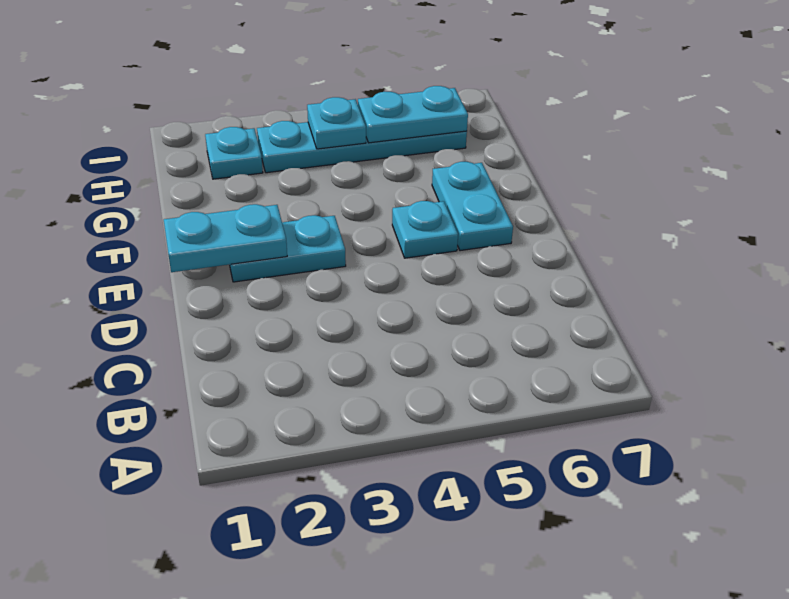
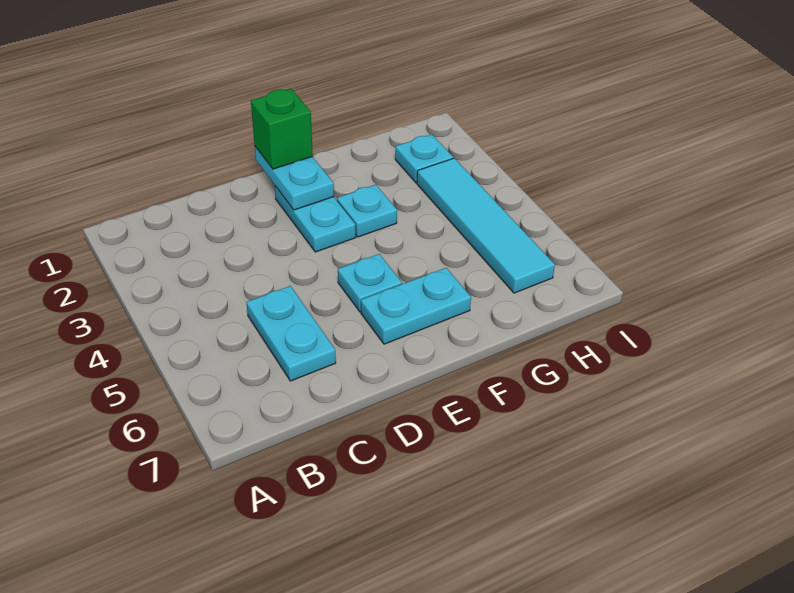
none -> green brick E1 level 3
cyan plate H3:H6 level 1 -> cyan tile H3:H6 level 1
cyan plate H4 level 2 -> cyan plate F3 level 1
cyan plate H5:H6 level 2 -> cyan plate C5:C6 level 1

